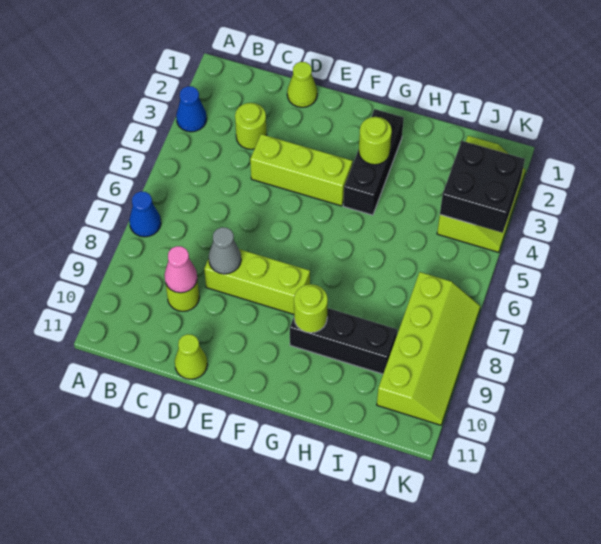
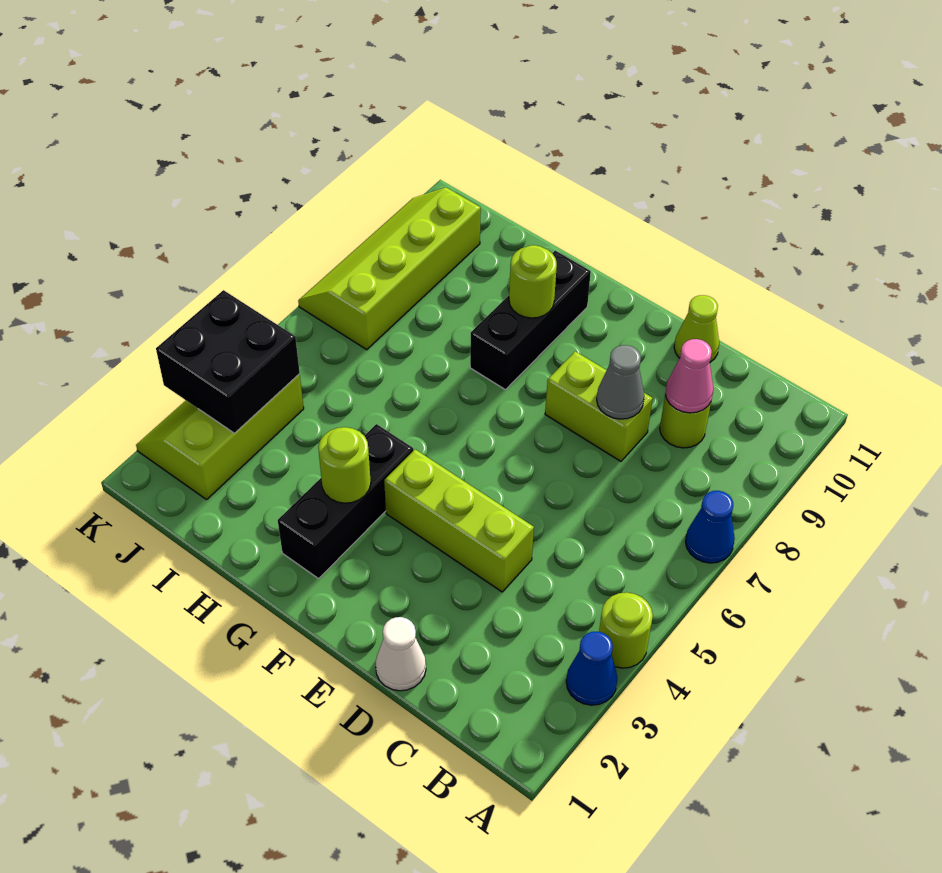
lime round brick C3 level 1 -> lime round brick A4 level 1
lime cone D1 level 1 -> white cone D1 level 1
lime brick D8:F8 level 1 -> lime brick D8:E8 level 1
black brick G9:I9 level 1 -> black brick G8:G10 level 1

